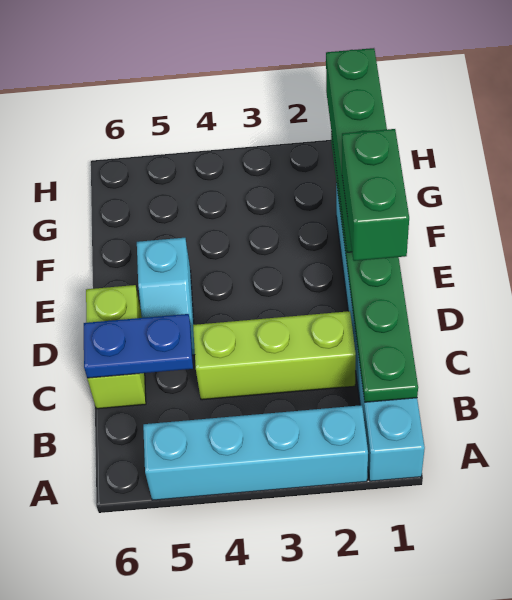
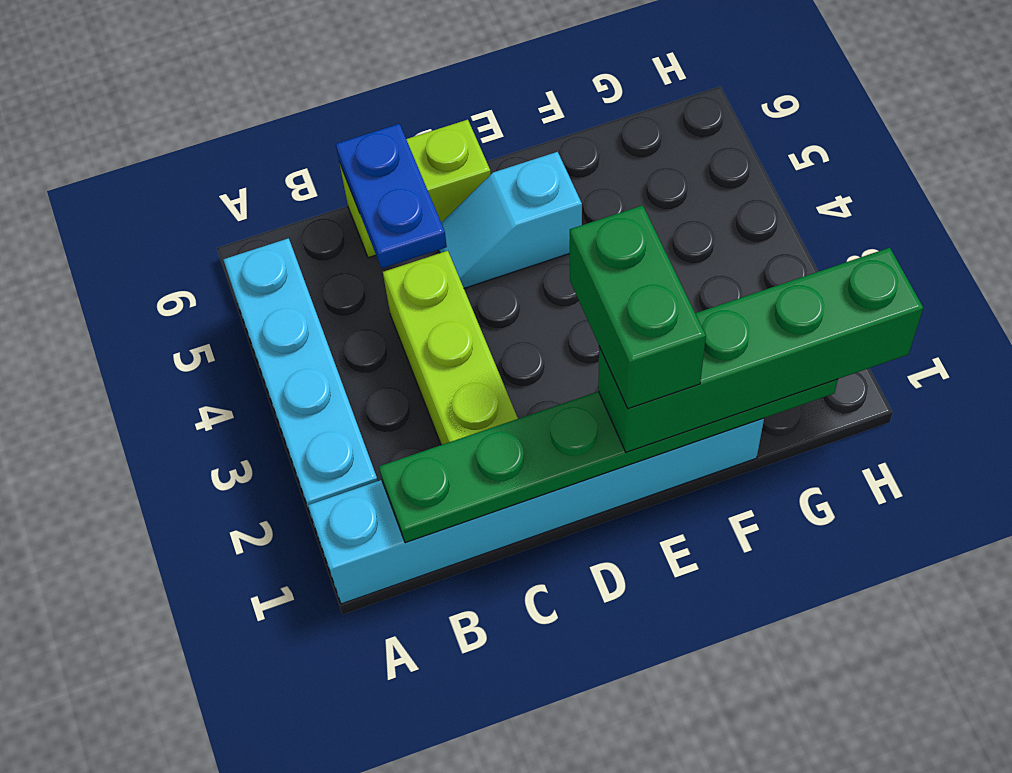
green brick D1:E1 level 4 -> green brick E1:E2 level 4

